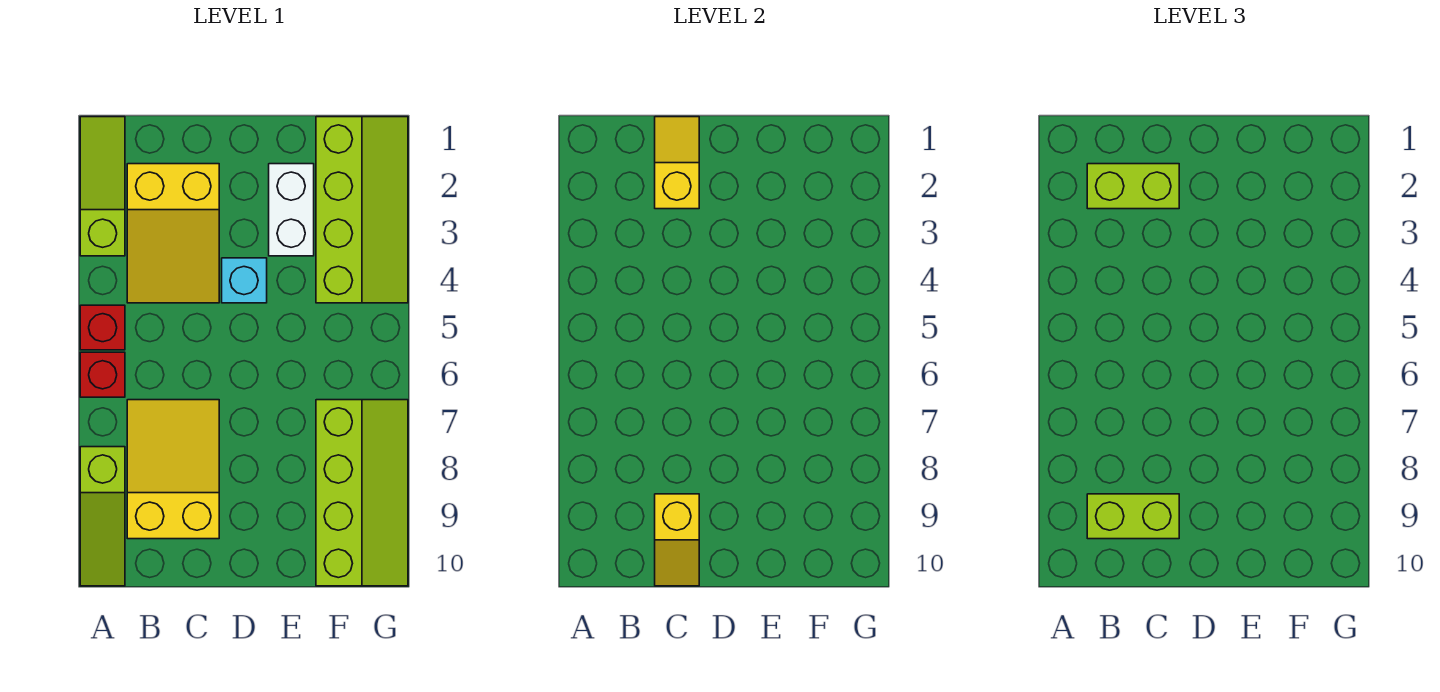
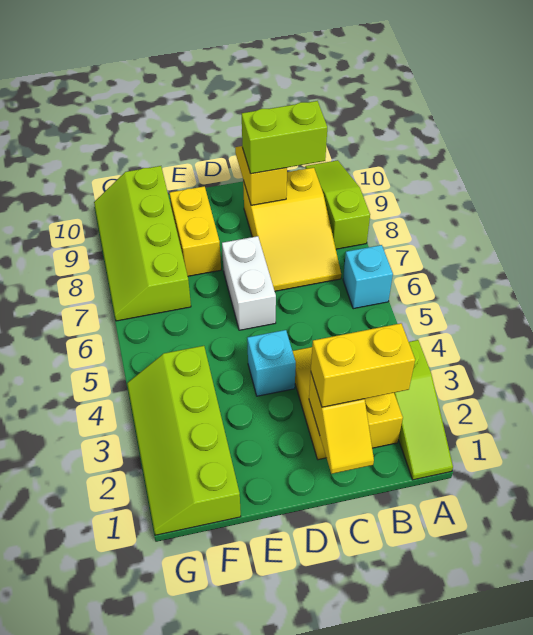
red brick A5 level 1 -> none
red brick A6 level 1 -> cyan brick A6 level 1
lime brick B2:C2 level 3 -> yellow brick B2:C2 level 3
white brick E2:E3 level 1 -> white brick D6:D7 level 1
none -> yellow brick E8:E9 level 1

